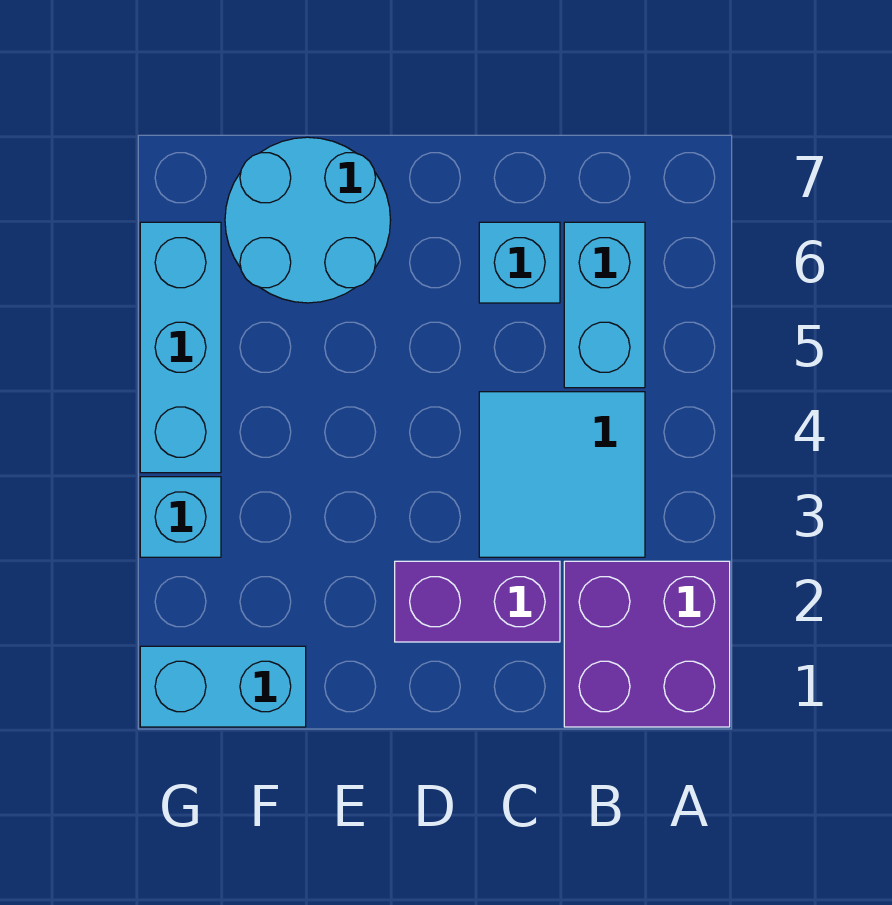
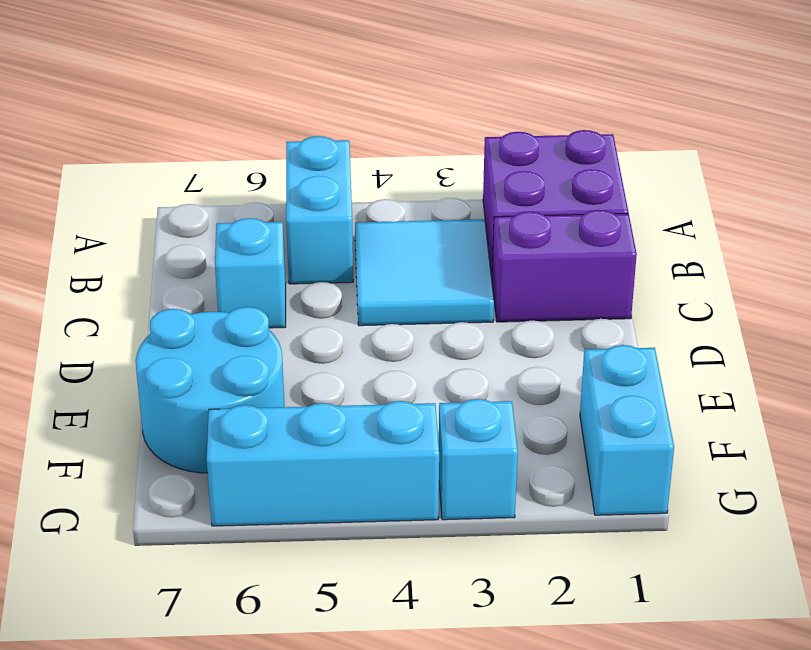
cyan brick B5:B6 level 1 -> cyan brick A5:B5 level 1
purple brick C2:D2 level 1 -> purple brick C1:C2 level 1

